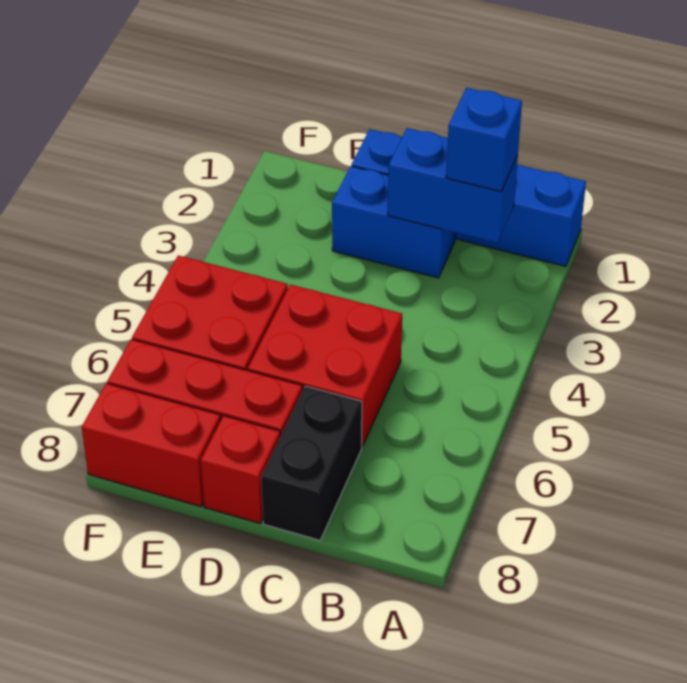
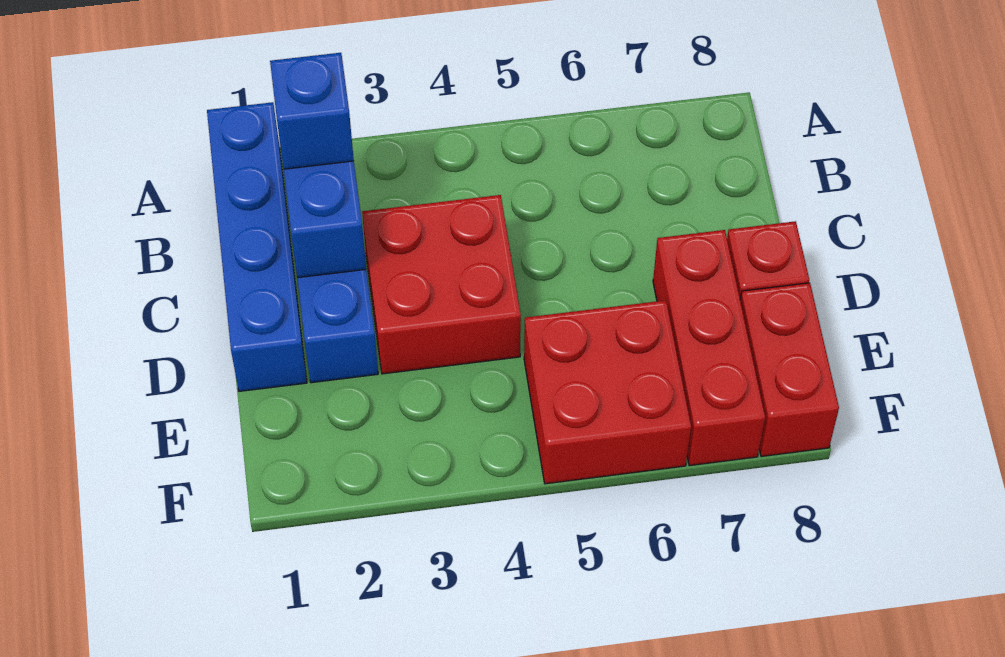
red brick C5:D6 level 1 -> red brick C3:D4 level 1
black brick C7:C8 level 1 -> none

